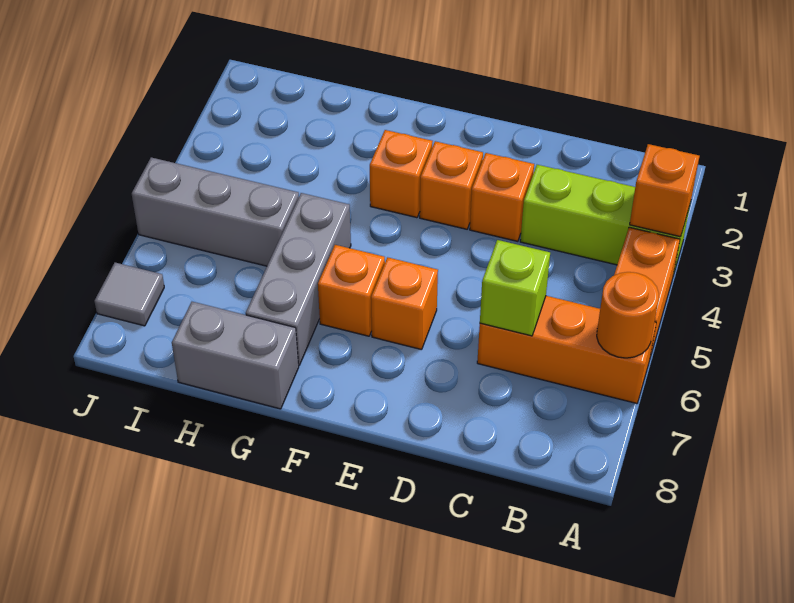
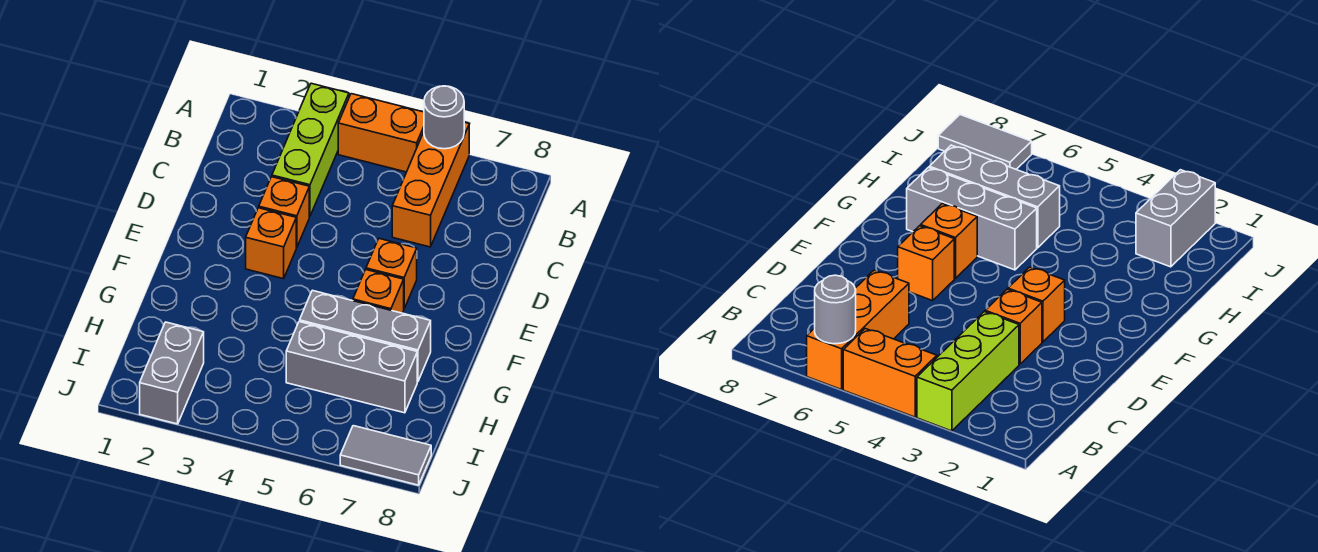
orange brick A3 level 2 -> none
orange round brick A6 level 2 -> grey round brick A6 level 2
lime brick C6 level 2 -> none
orange brick F3 level 1 -> none
grey brick G8:H8 level 1 -> grey brick I2:J2 level 1
grey brick H5:J5 level 1 -> grey brick H5:H7 level 1
grey tile J7 level 1 -> grey tile J7:J8 level 1

